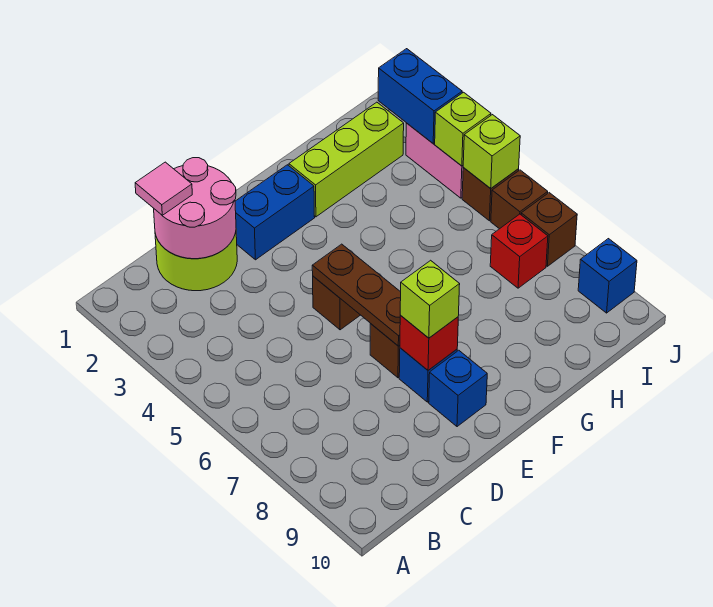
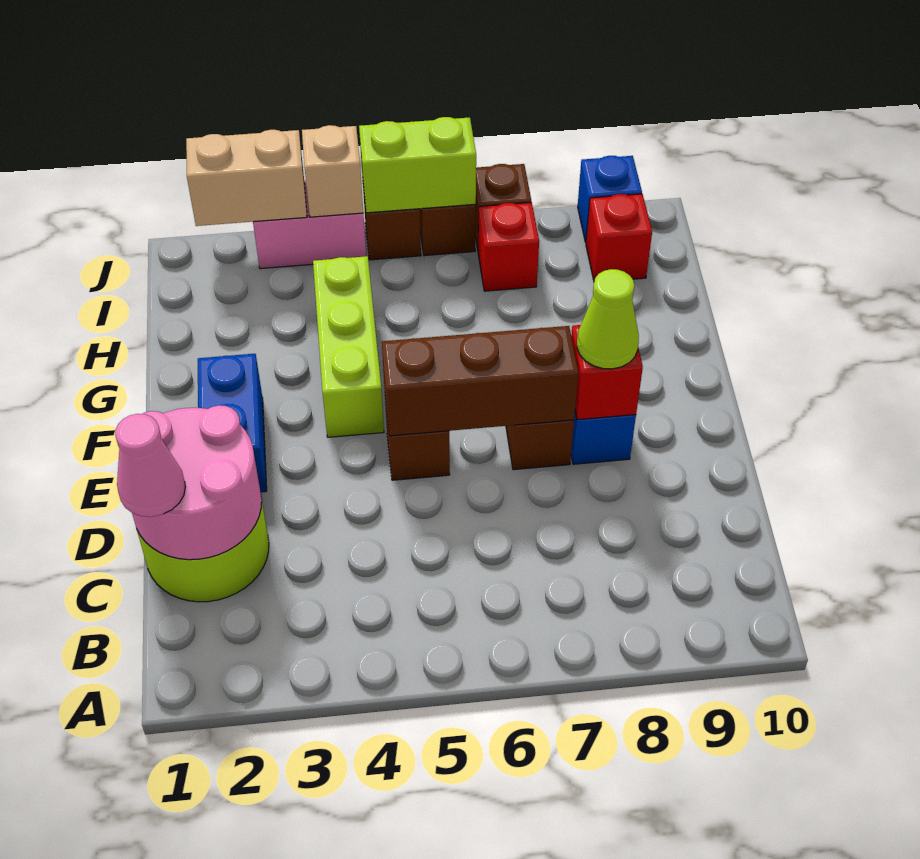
pink tile C1 level 3 -> pink cone C1 level 3
brown plate E5:E7 level 2 -> brown brick E5:E7 level 2
lime brick E8 level 3 -> lime cone E8 level 3
blue brick E9 level 1 -> none
lime brick G2:I2 level 1 -> lime brick F4:H4 level 1
none -> red brick I9 level 1
blue brick J2:J3 level 2 -> tan brick J2:J3 level 2
lime brick J4 level 2 -> tan brick J4 level 2
lime brick J5 level 2 -> lime brick J5:J6 level 2

